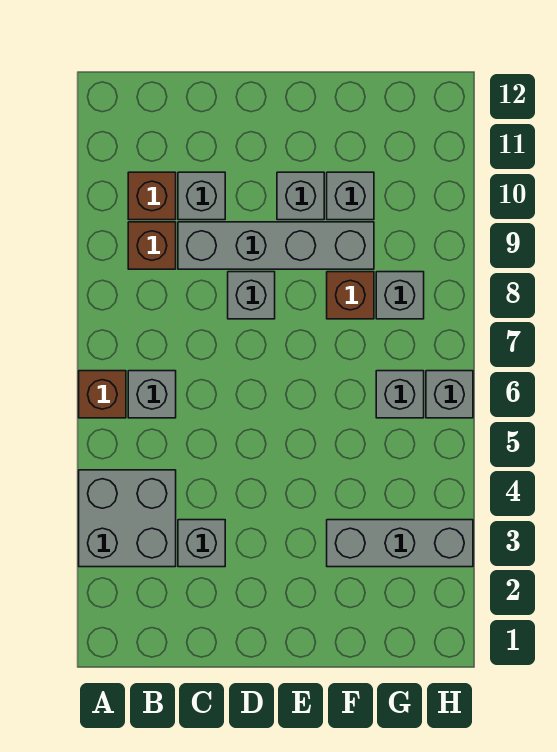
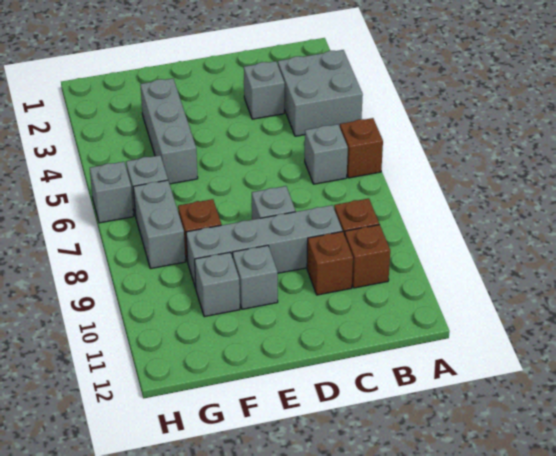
grey brick C10 level 1 -> brown brick C10 level 1
grey brick F3:H3 level 1 -> grey brick F3:F5 level 1
grey brick G8 level 1 -> grey brick G7:G8 level 1

